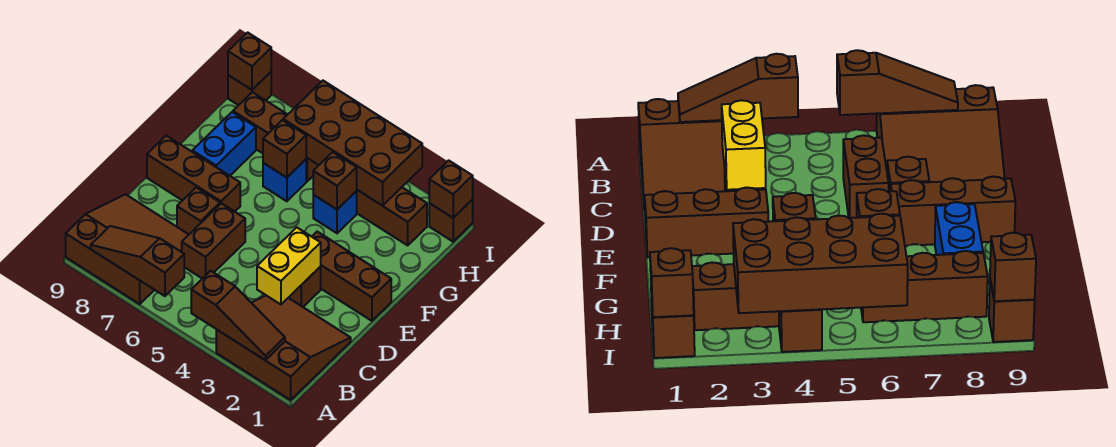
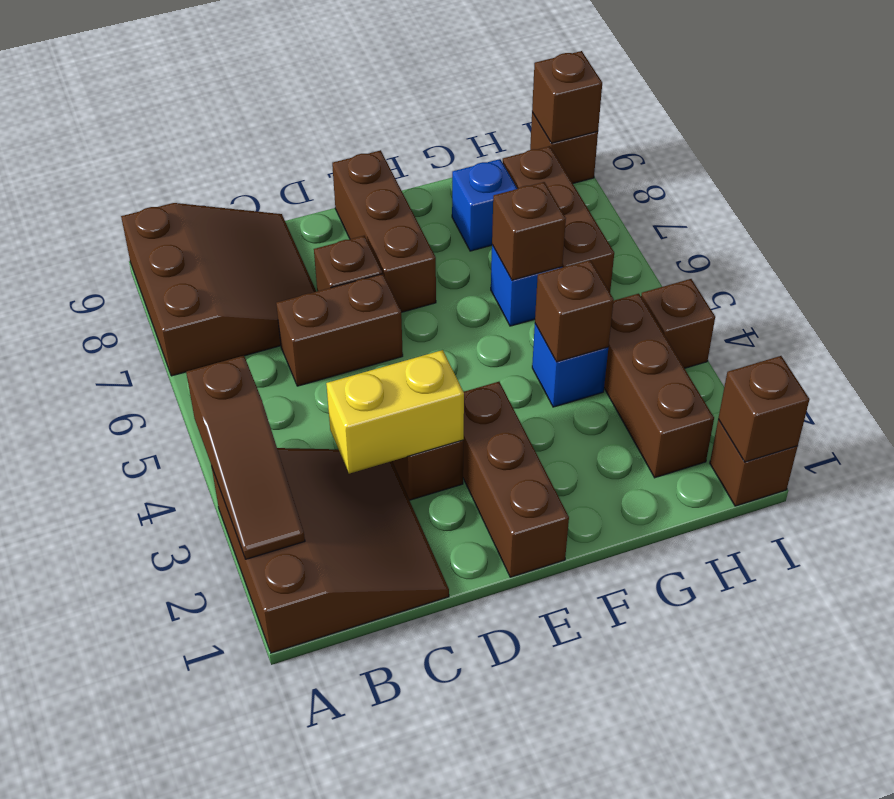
brown slope A6:A8 level 2 top 6 -> none
blue brick F8:G8 level 1 -> blue brick G8 level 1
brown brick H3:I6 level 2 -> none

